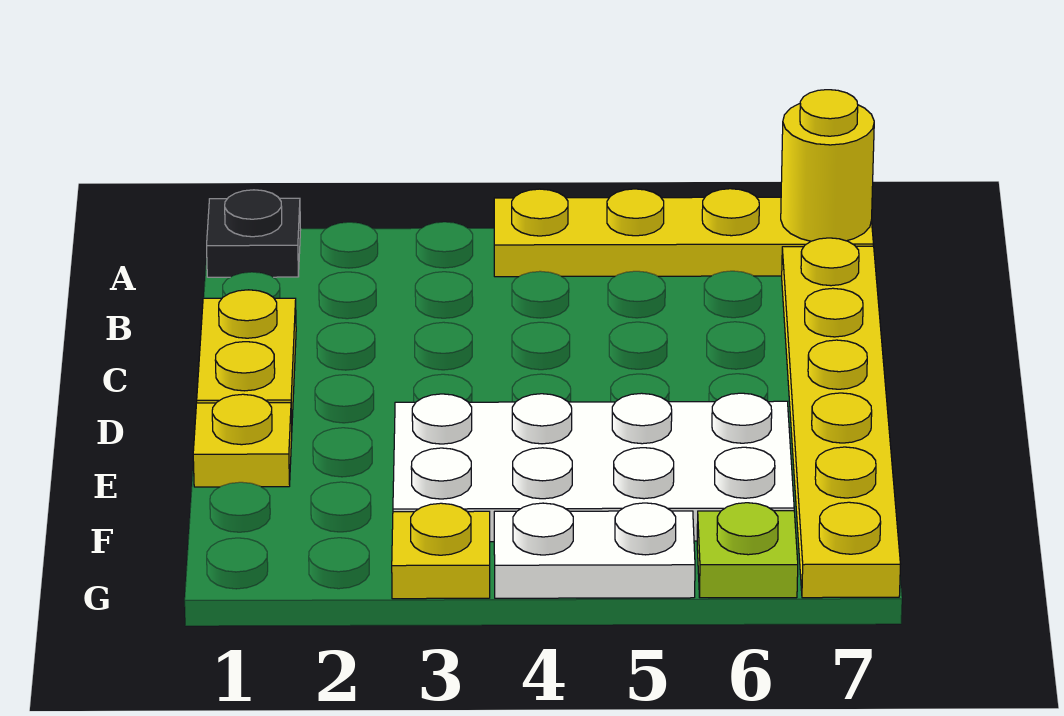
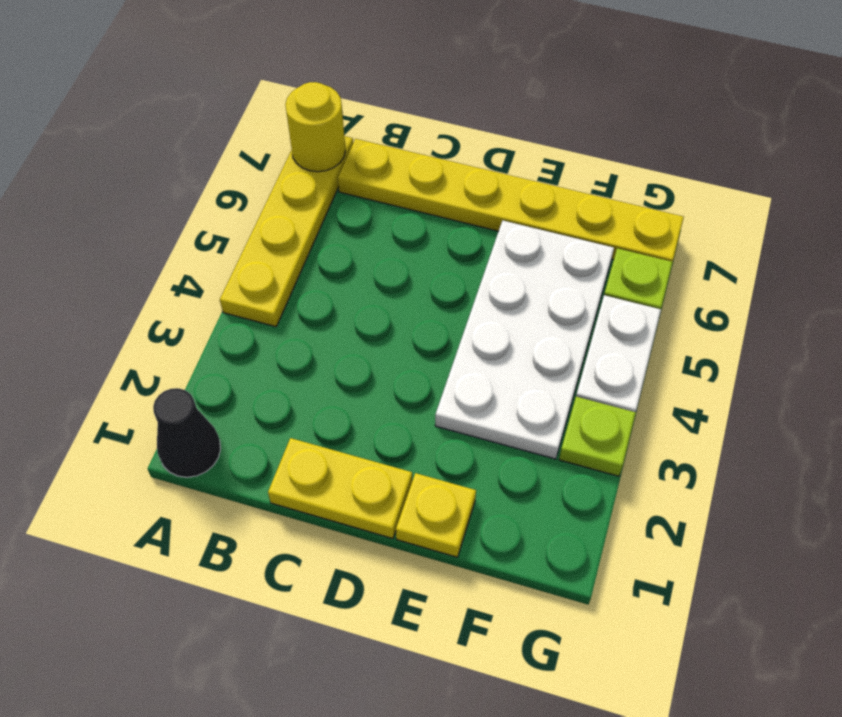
black plate A1 level 1 -> black cone A1 level 1
yellow plate G3 level 1 -> lime plate G3 level 1

